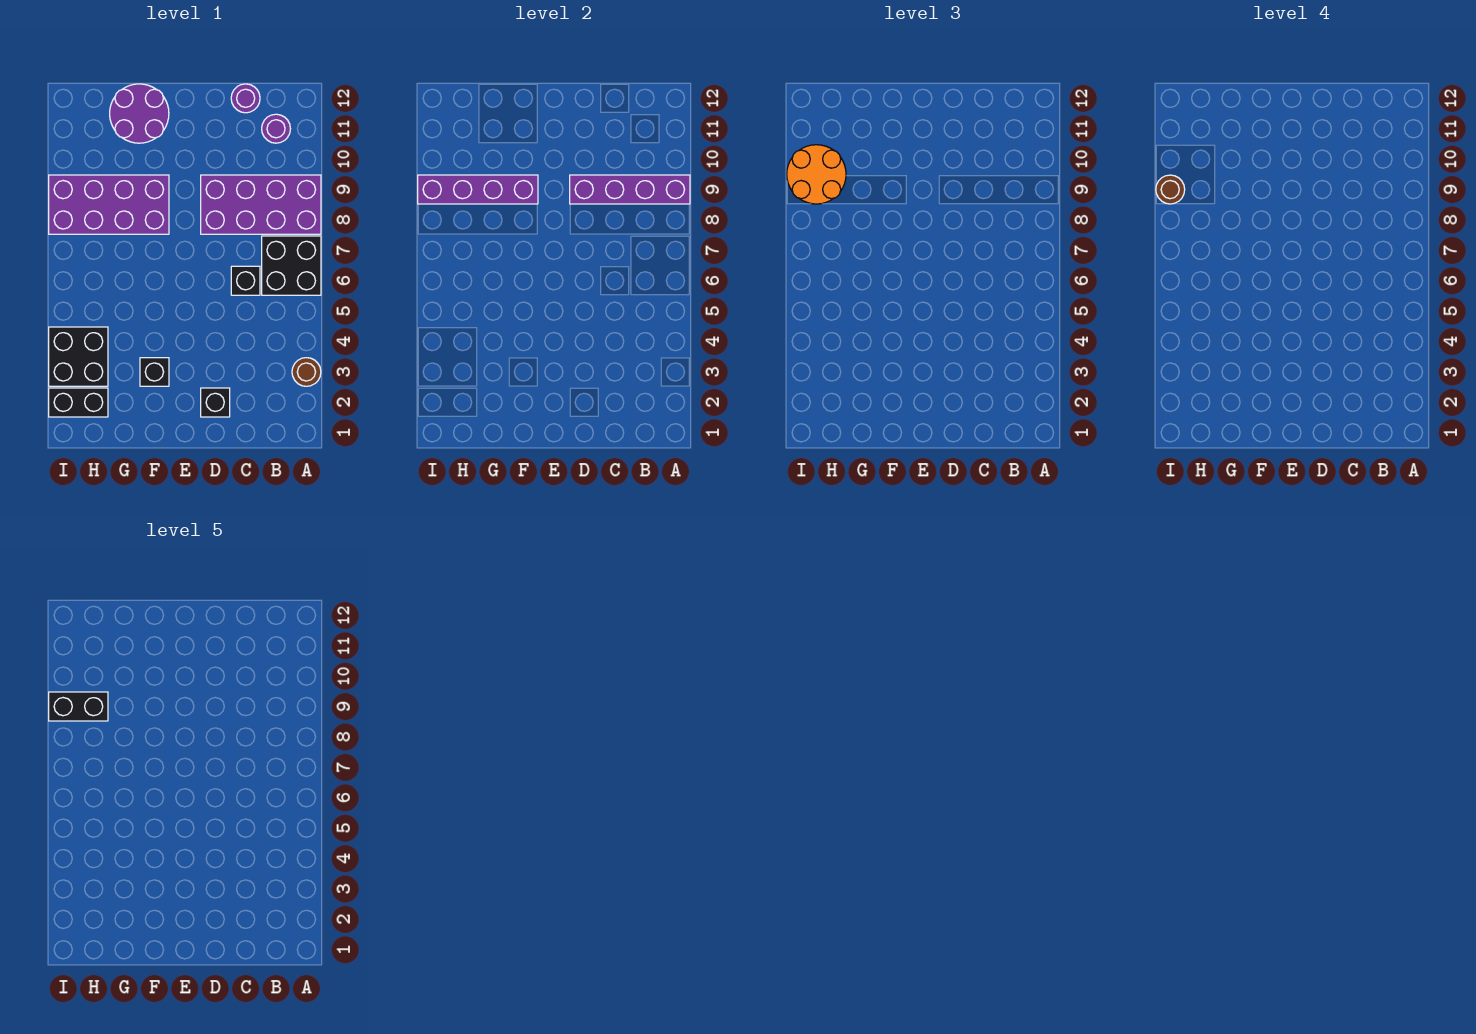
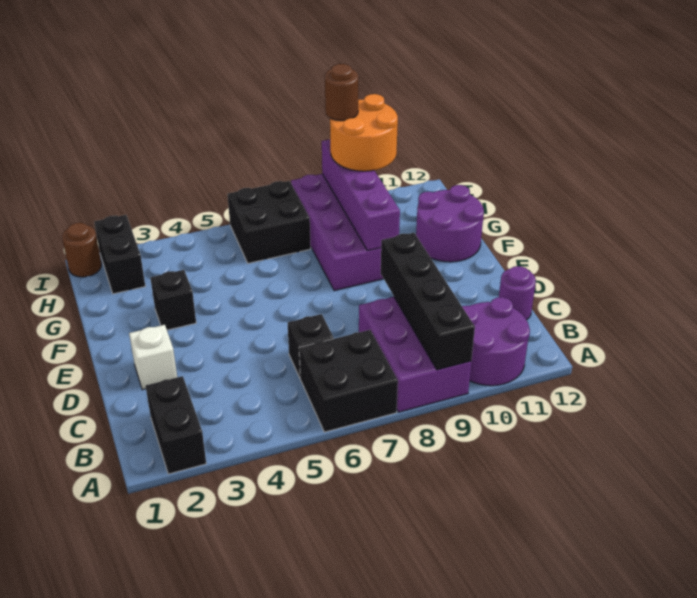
brown round brick A3 level 1 -> brown round brick I1 level 1
purple brick A8:D9 level 1 -> purple brick A8:C9 level 1
purple brick A9:D9 level 2 -> black brick A9:D9 level 2
purple round brick B11 level 1 -> purple round brick A10:B11 level 1
black brick D2 level 1 -> white brick D2 level 1
black brick H3:I4 level 1 -> black brick H6:I7 level 1
black brick H9:I9 level 5 -> black brick A2:B2 level 1

